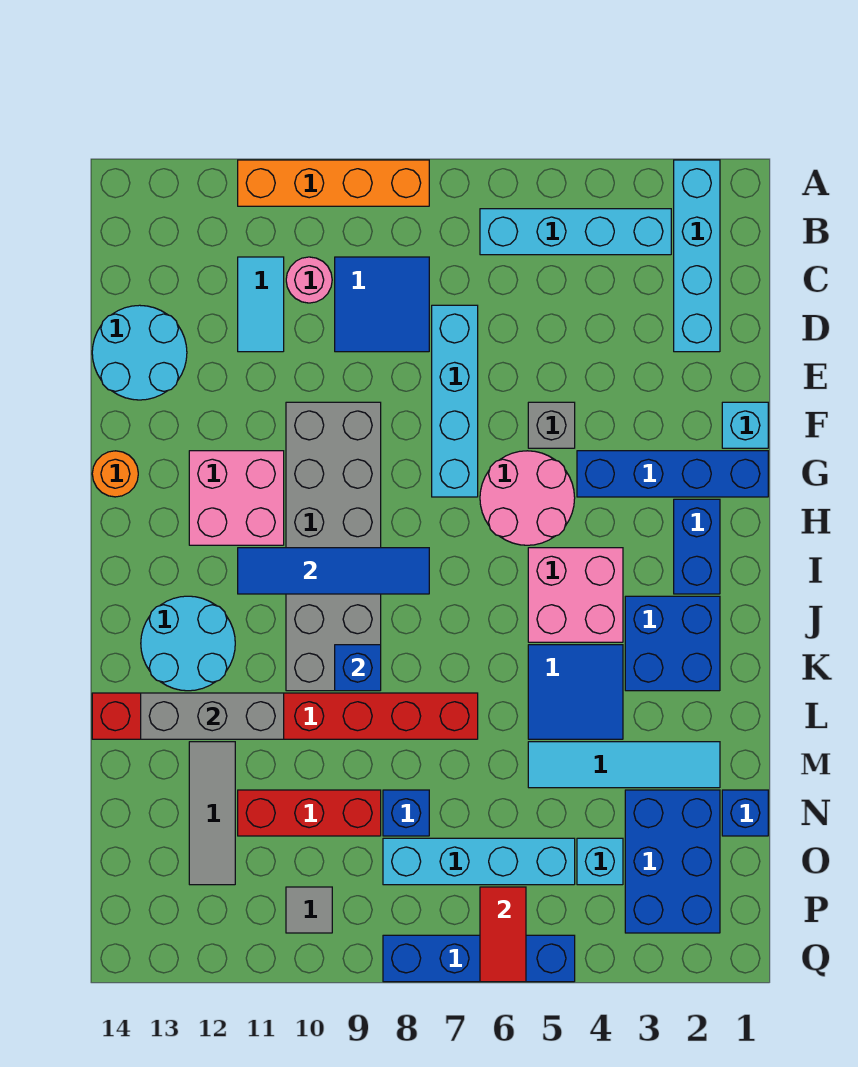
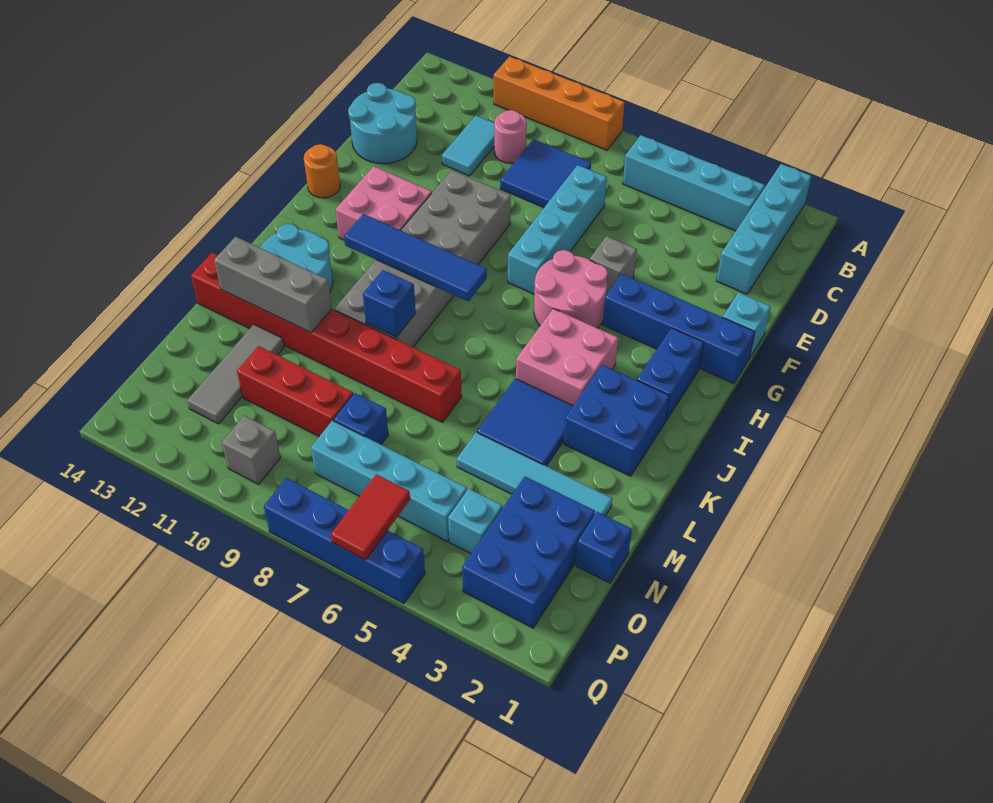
grey tile P10 level 1 -> grey brick P10 level 1

